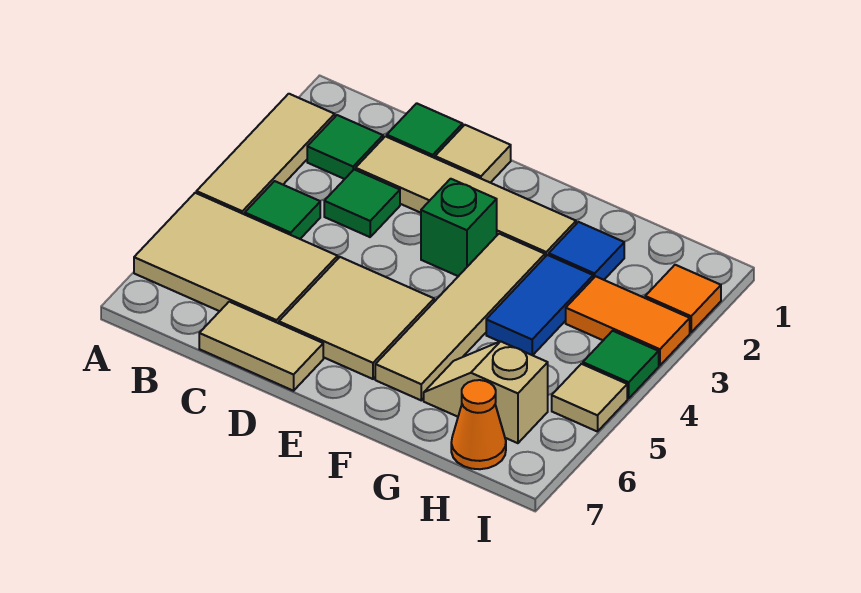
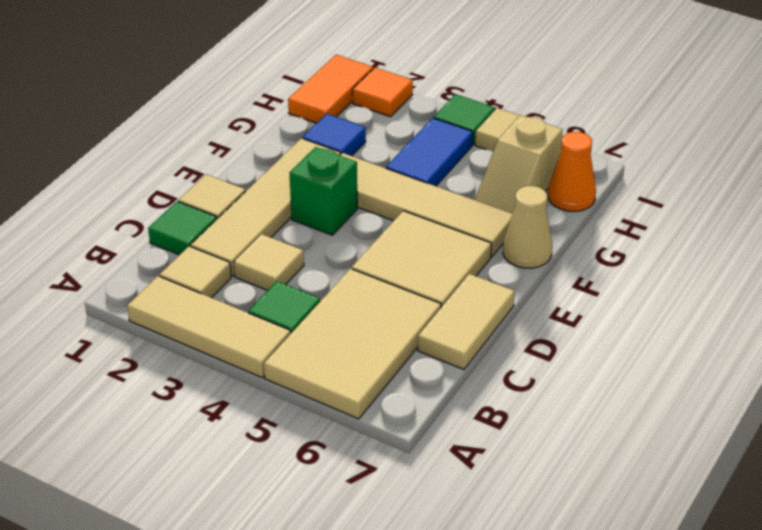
green tile B2 level 1 -> tan tile B2 level 1
green tile C3 level 1 -> tan tile C3 level 1
none -> tan cone F7 level 1
blue tile G3:G4 level 1 -> blue tile G4:H4 level 1
orange tile H3:I3 level 1 -> orange tile H1:I1 level 1

